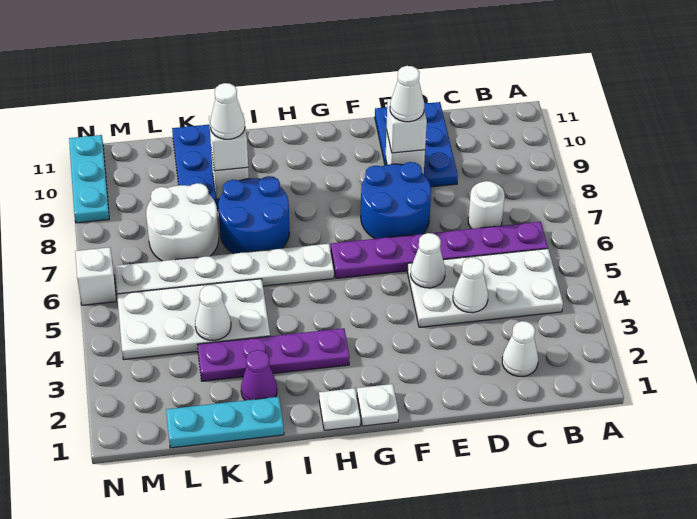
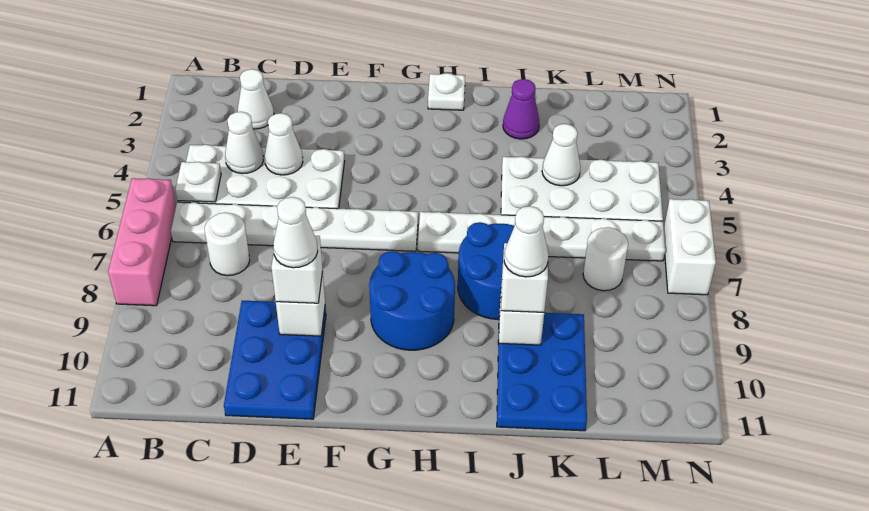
none -> pink brick A6:A8 level 1
purple plate B6:G6 level 1 -> white plate B6:G6 level 1
white cone E5 level 2 -> white cone C4 level 2
blue round brick E7:F8 level 1 -> blue round brick G8:H9 level 1
white plate G1 level 1 -> white plate B5 level 2
purple plate H3:K3 level 1 -> none
cyan plate J1:L1 level 1 -> none
white round brick K7:L8 level 1 -> white round brick L7 level 1
white brick N6 level 1 -> white brick N6:N7 level 1
cyan plate N9:N11 level 1 -> none

